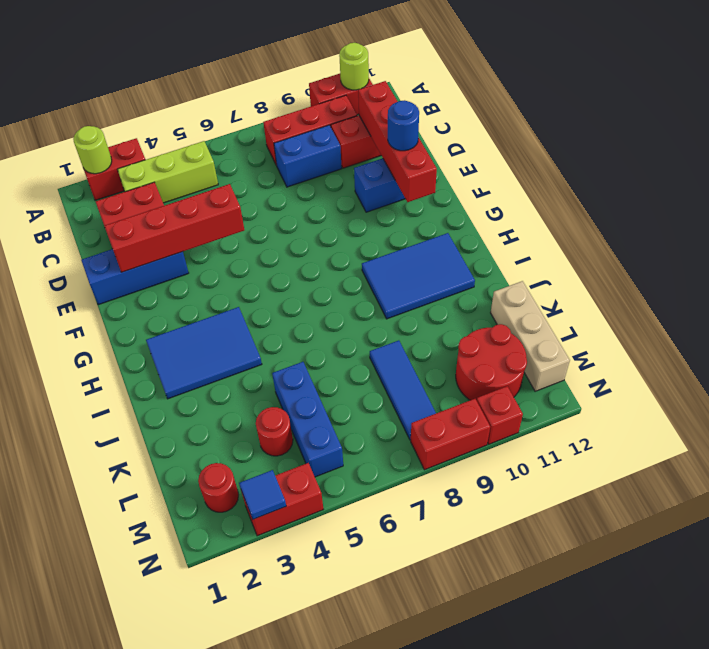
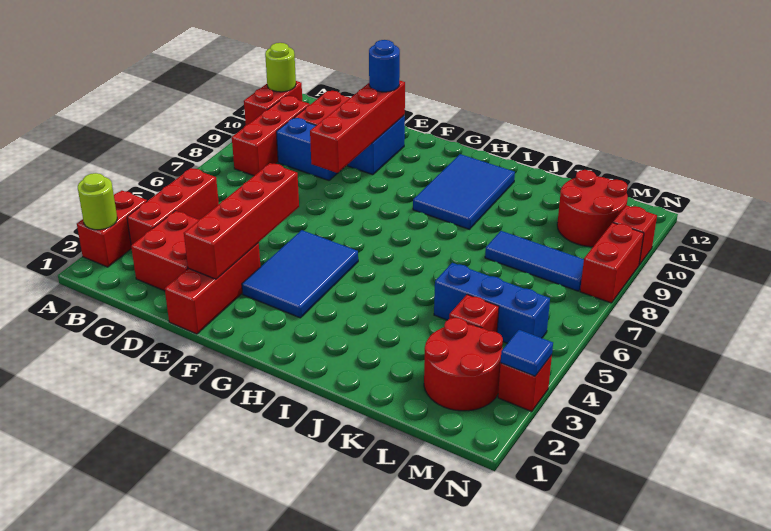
lime brick B3:B5 level 1 -> red brick B3:B5 level 1
blue brick C8:C9 level 1 -> blue brick C9:D9 level 1
red brick C11:F11 level 2 -> red brick E8:E11 level 2
blue brick E1:E3 level 1 -> red brick E1:E3 level 1
blue tile H2:I4 level 1 -> blue tile F3:G5 level 1
tan brick K12:M12 level 1 -> none
red round brick L4 level 1 -> red brick L4 level 1
red round brick M2 level 1 -> red round brick L2:M3 level 1
red brick N3:N4 level 1 -> red brick N3 level 1

